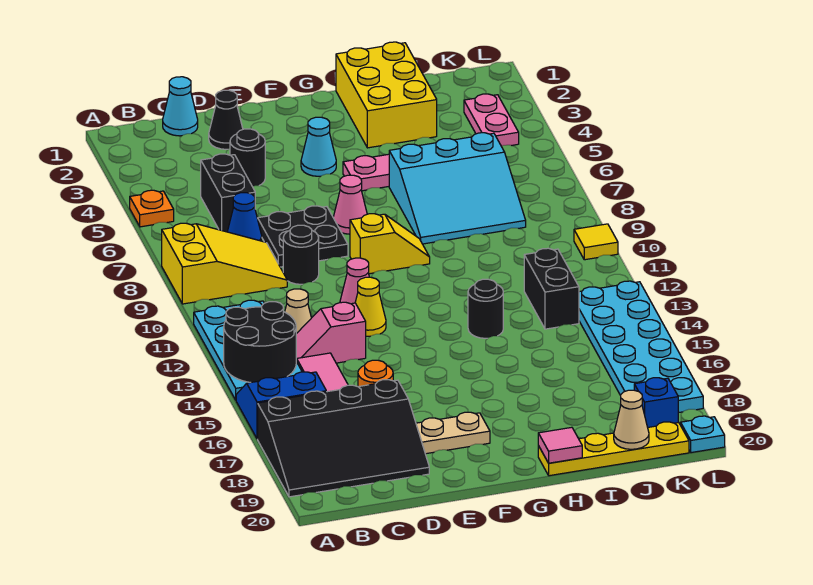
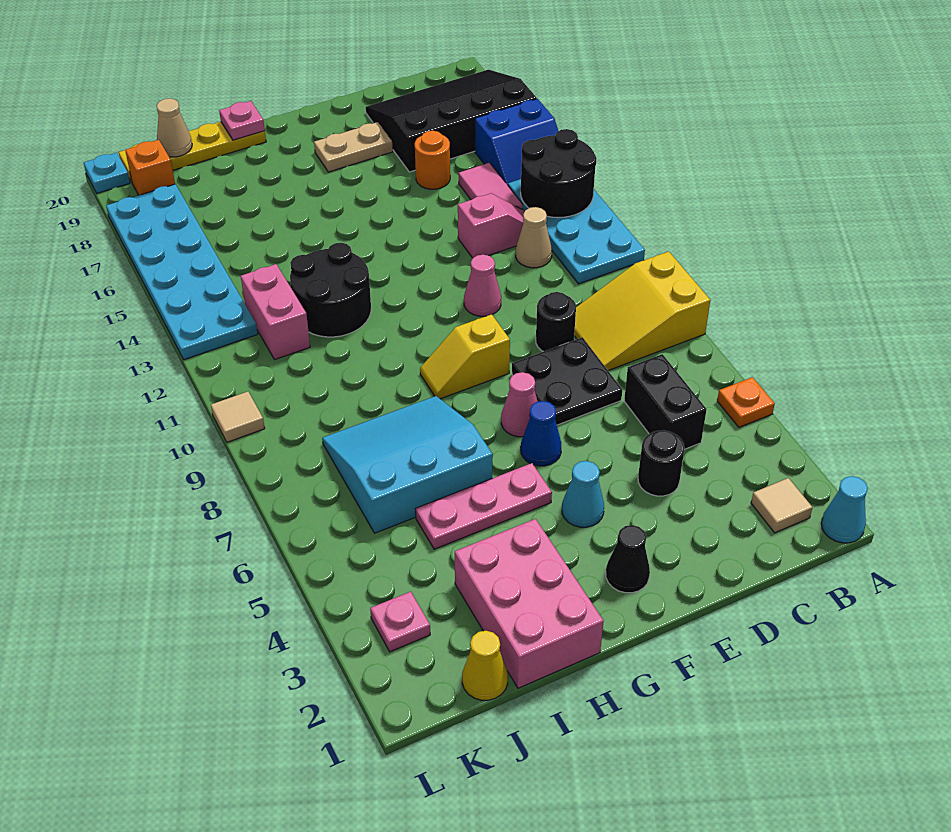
none -> tan tile B2 level 1
cyan cone C1 level 1 -> cyan cone A1 level 1
blue cone C7 level 1 -> blue cone F6 level 1
black cone D2 level 1 -> black cone F2 level 1
yellow cone E12 level 1 -> yellow cone J1 level 1
yellow brick H1:I3 level 1 -> pink brick H1:I3 level 1
black round brick H13 level 1 -> black round brick H12:I13 level 1
pink tile H20 level 2 -> pink plate H20 level 2
black brick J12:J13 level 1 -> pink brick J12:J13 level 1
pink plate K3:K4 level 1 -> pink plate K3 level 1
blue brick K19 level 1 -> orange brick K19 level 1
yellow tile L10 level 1 -> tan tile L10 level 1

